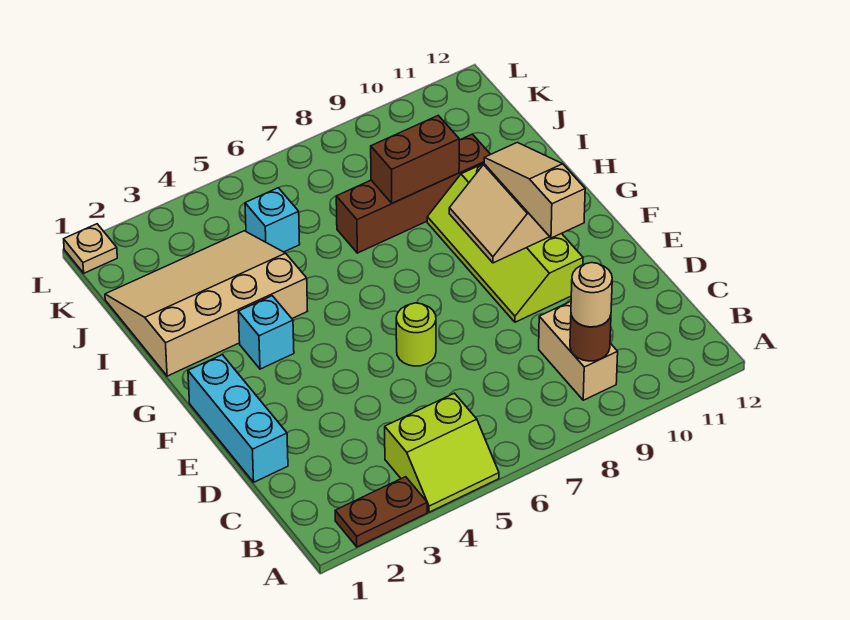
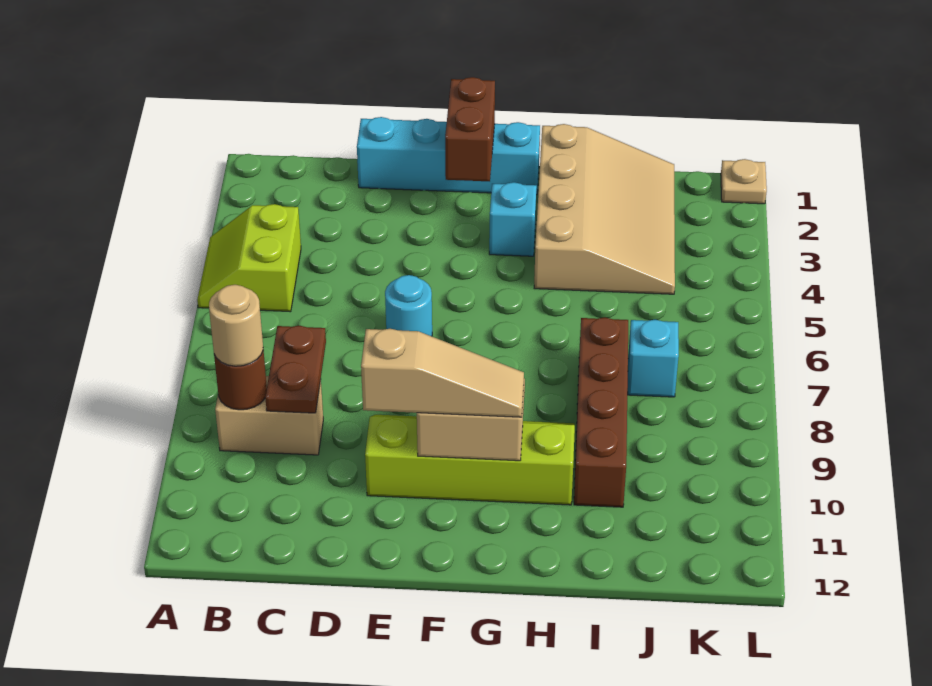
brown plate A2:A3 level 1 -> brown plate C8:C9 level 2
cyan brick D1:F1 level 1 -> cyan brick D1:G1 level 1
lime round brick E6 level 1 -> cyan round brick E6 level 1
brown brick I8:I9 level 2 -> brown brick F1:F2 level 2
cyan brick J5 level 1 -> cyan brick J7 level 1

